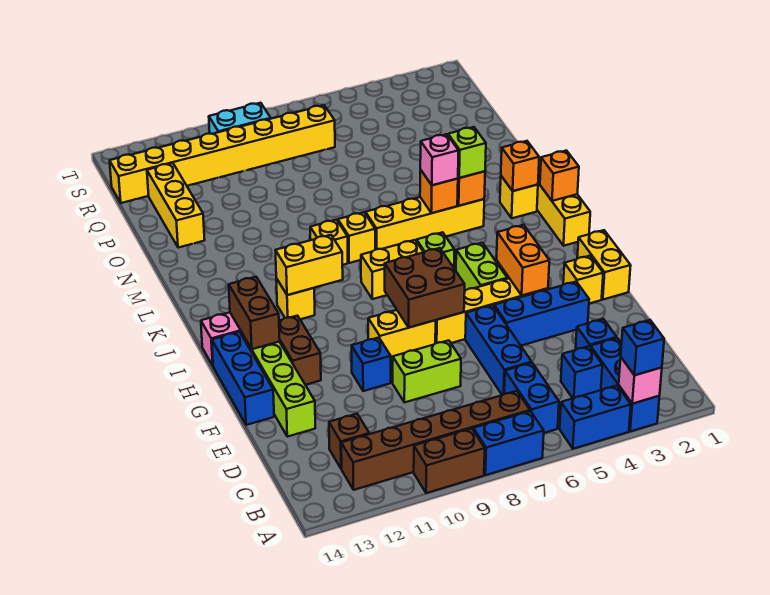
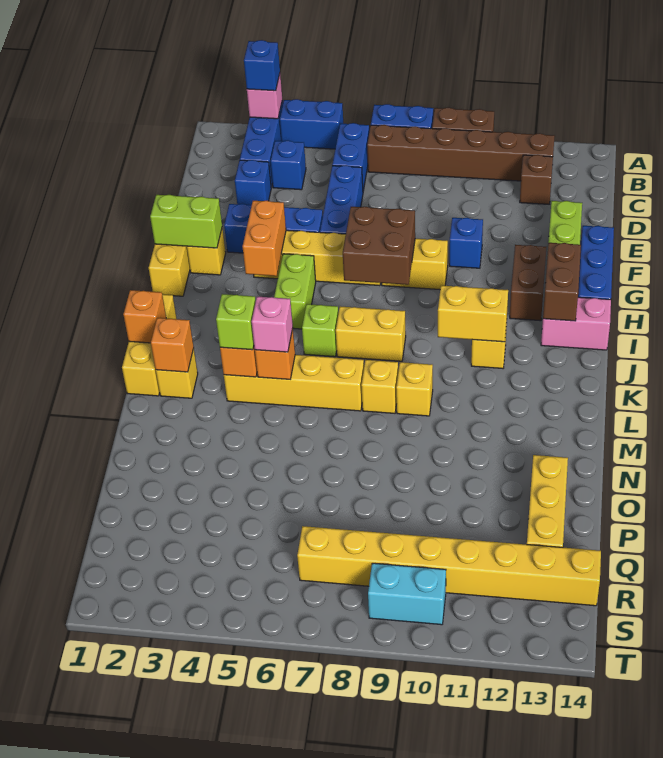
lime brick E8:E9 level 1 -> lime brick G1:G2 level 2

